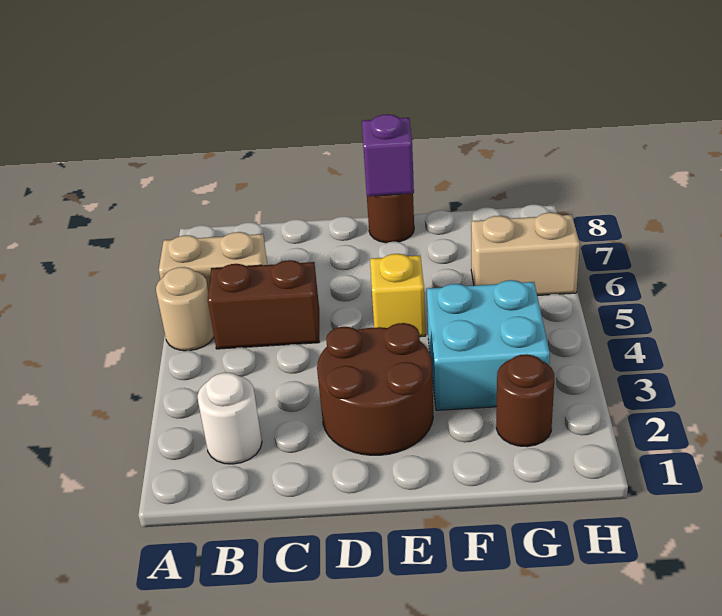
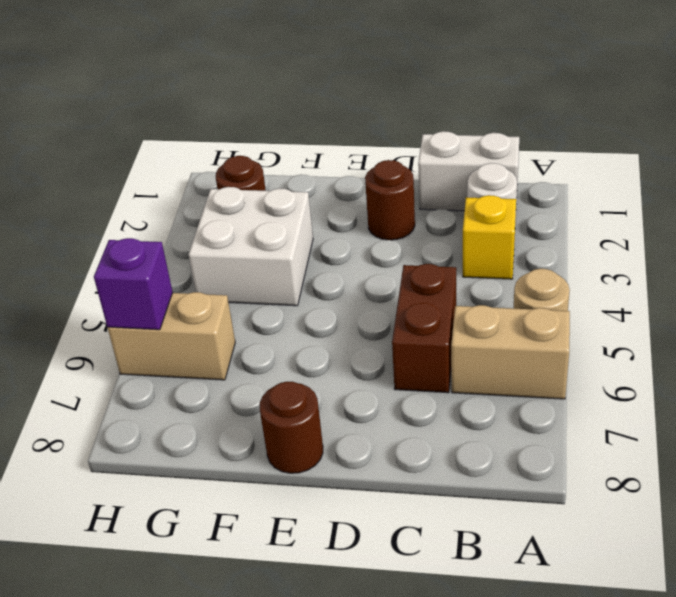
none -> white brick B1:C1 level 1
brown brick B5:C5 level 1 -> brown brick C5:C6 level 1
brown round brick D2:E3 level 1 -> brown round brick D2 level 1
yellow brick E5 level 1 -> yellow brick B3 level 1
purple brick E8 level 2 -> purple brick H6 level 2
cyan brick F3:G4 level 1 -> white brick F3:G4 level 1

